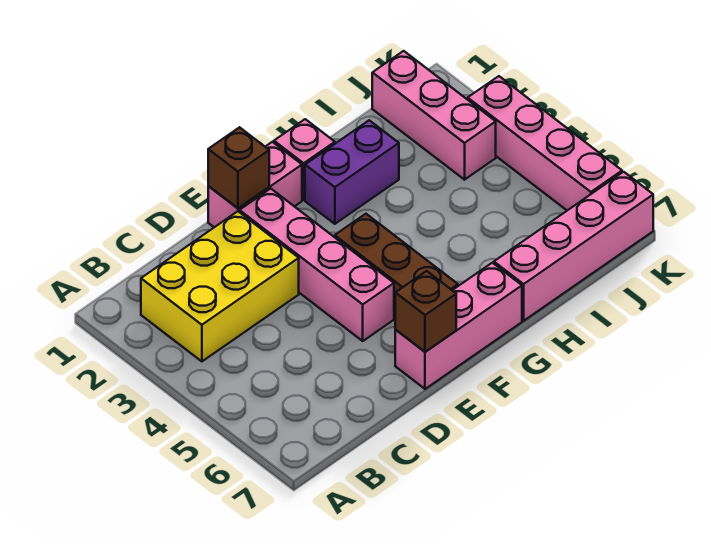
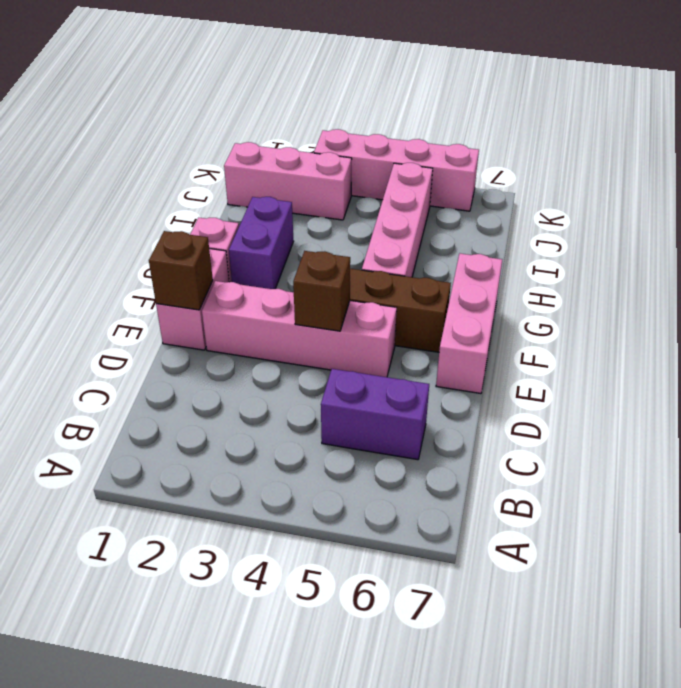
yellow brick B2:D3 level 1 -> none
none -> purple brick C5:C6 level 1
brown brick E7 level 2 -> brown brick E4 level 2
pink brick H7:K7 level 1 -> pink brick G5:J5 level 1

